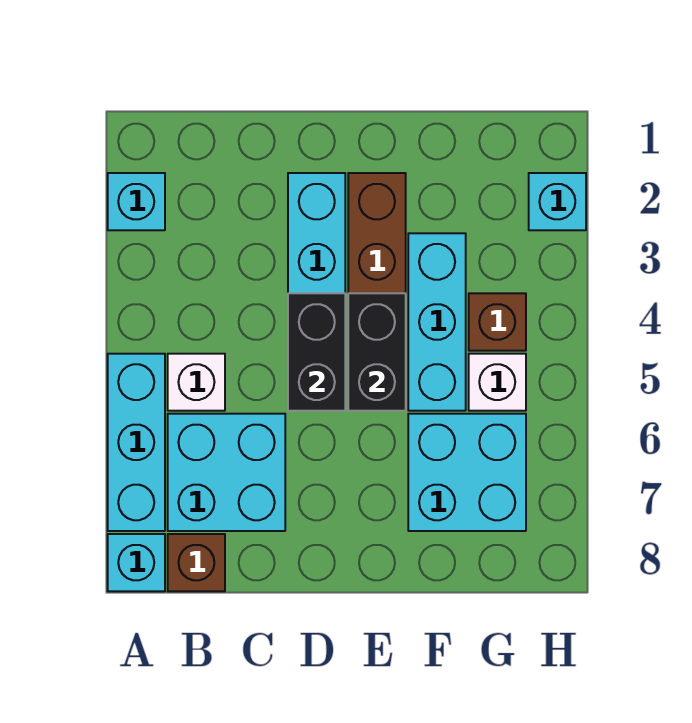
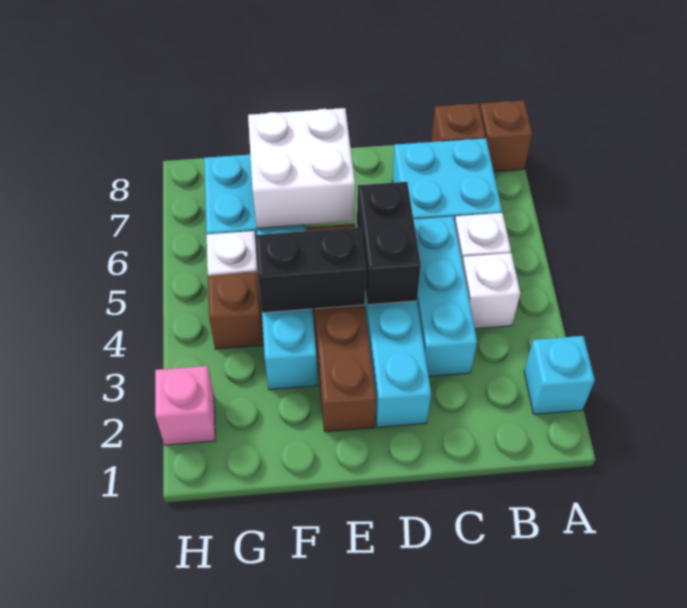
cyan brick A5:A7 level 1 -> cyan brick C3:C5 level 1
cyan brick A8 level 1 -> brown brick A8 level 1
none -> white brick B4 level 1
black brick E4:E5 level 2 -> black brick E4:F4 level 2
none -> white brick E6:F7 level 2
cyan brick H2 level 1 -> pink brick H2 level 1

